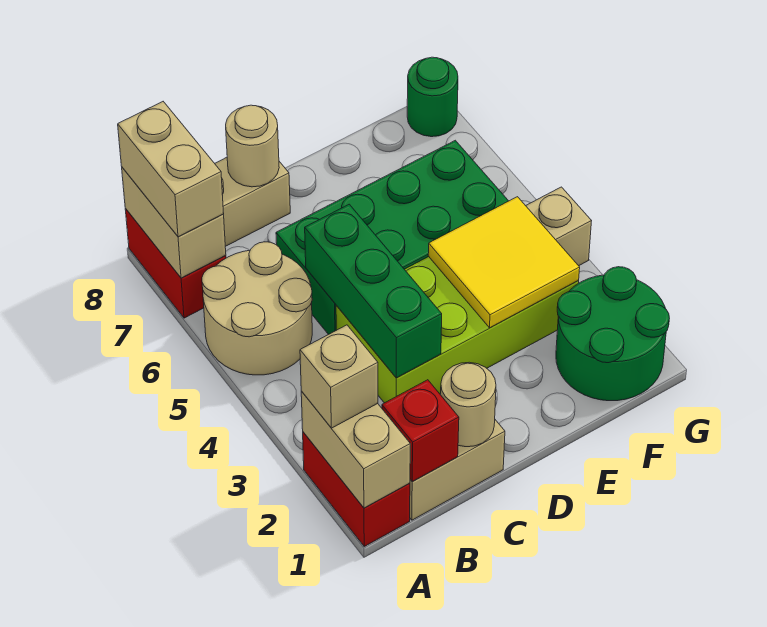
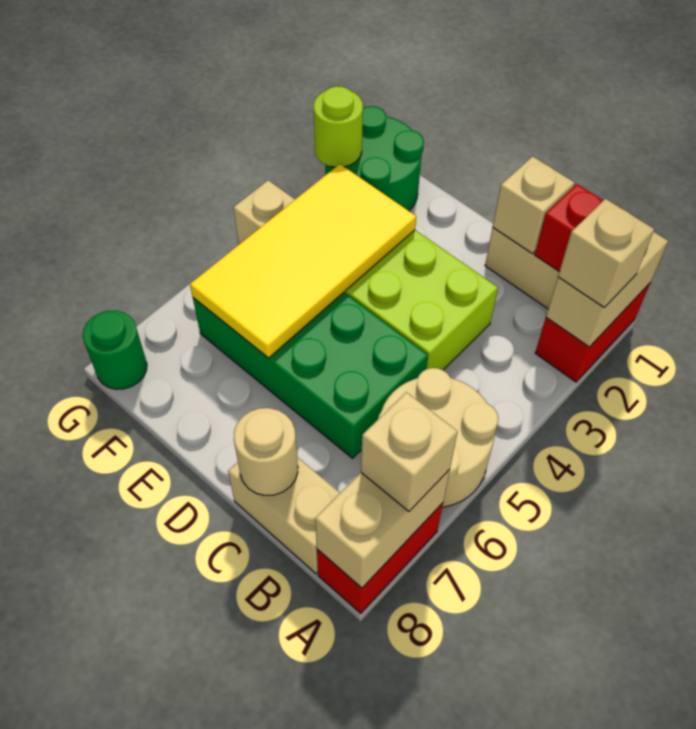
tan brick A7:A8 level 3 -> tan brick A7 level 3
tan round brick C1 level 2 -> tan brick C1 level 2
green brick C3:C5 level 2 -> none
yellow tile E3:F4 level 2 -> yellow tile E3:F6 level 2
none -> lime round brick G2 level 2

